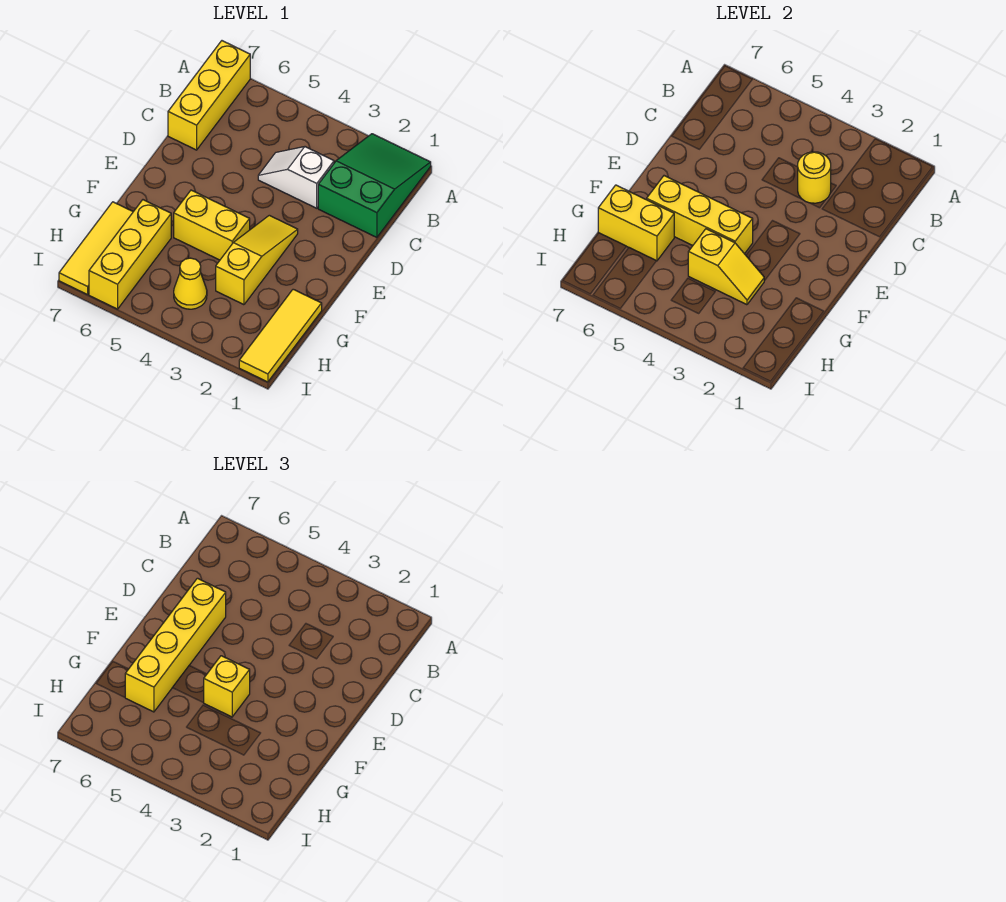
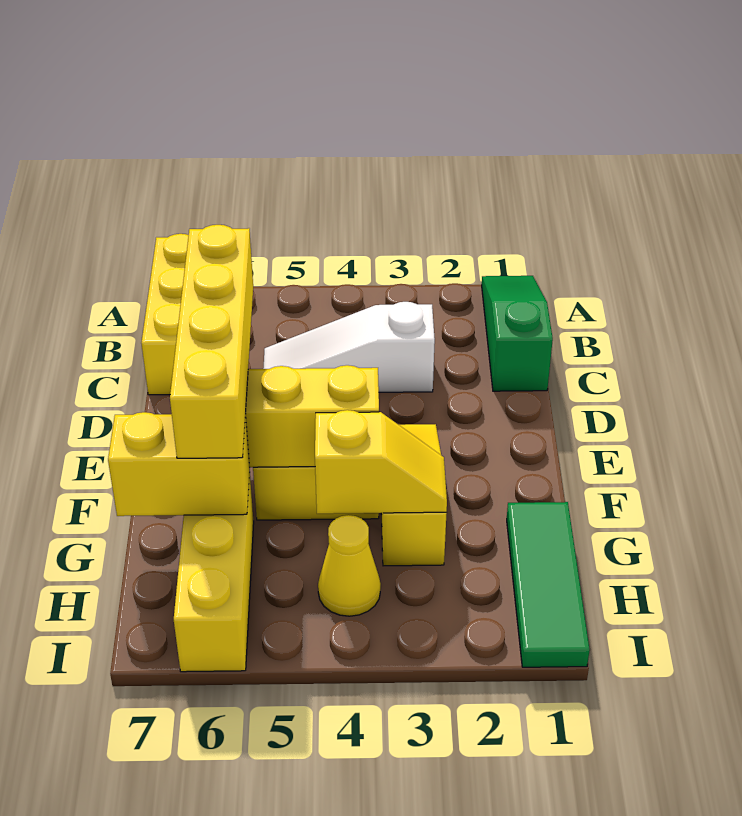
green slope A1:C2 level 1 top C -> green slope A1:C1 level 1 top C
white slope C3:C4 level 1 top 3 -> white slope C3:C5 level 1 top 3
yellow round brick C3 level 2 -> none
yellow brick F4 level 3 -> none
yellow tile G1:I1 level 1 -> green tile G1:I1 level 1
yellow tile G7:I7 level 1 -> none

